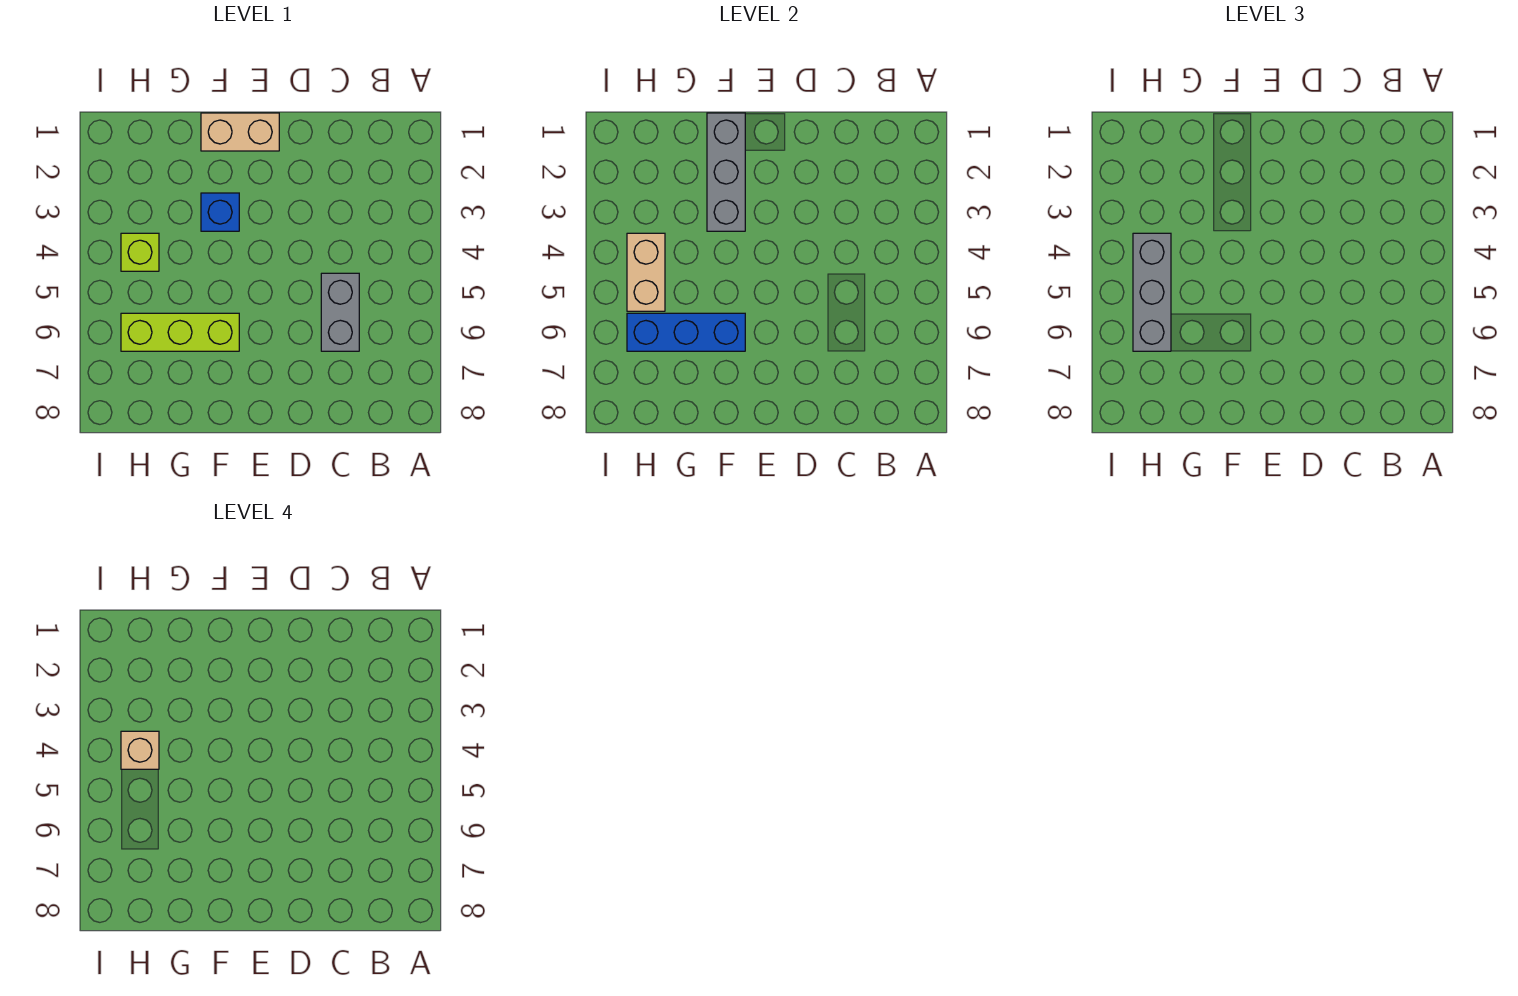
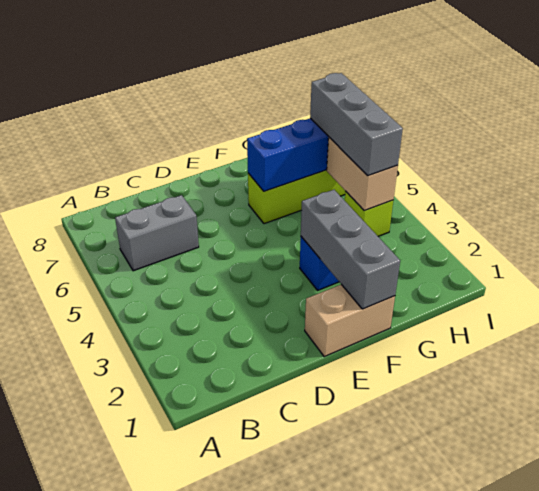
grey brick C5:C6 level 1 -> grey brick B6:C6 level 1
tan brick H4 level 4 -> none

